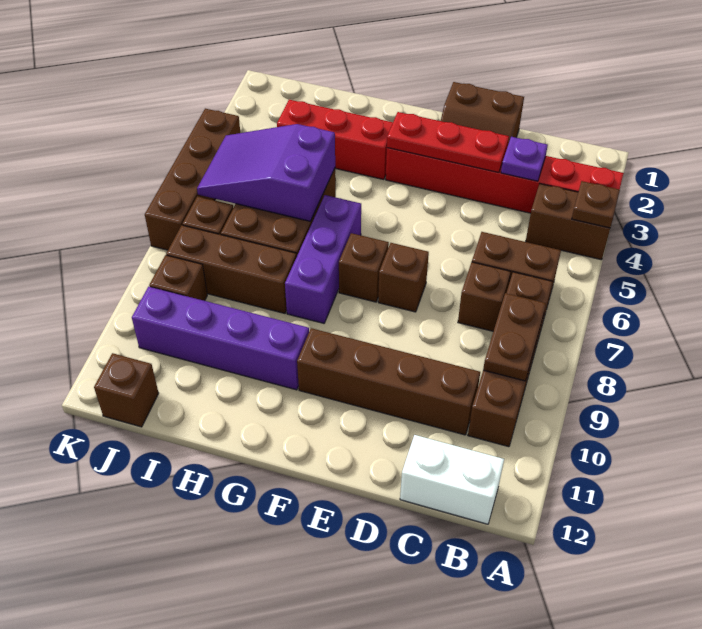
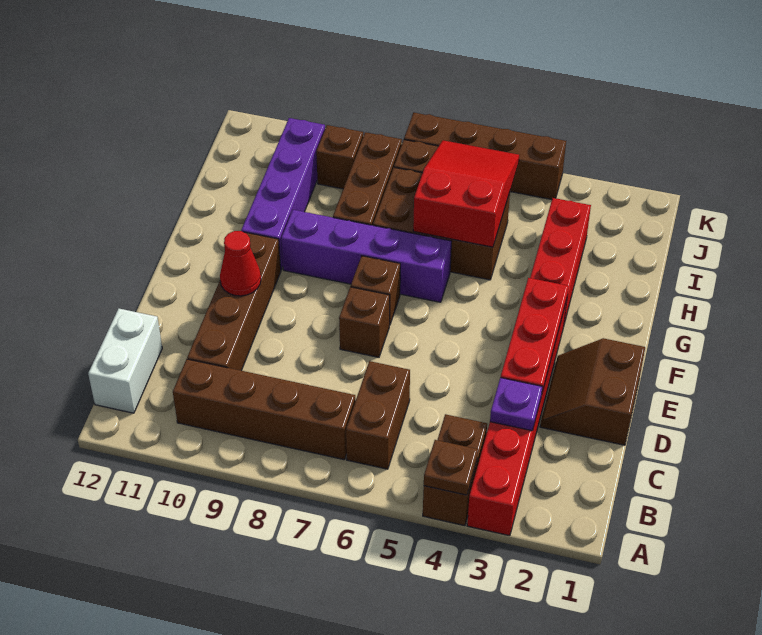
brown plate B8:B9 level 2 -> none
brown brick C7 level 1 -> none
none -> red cone E10 level 2
purple brick G6:G8 level 1 -> purple brick G6:G9 level 1
purple slope H5:J6 level 2 top H -> red slope H5:J6 level 2 top H
brown brick J12 level 1 -> none

